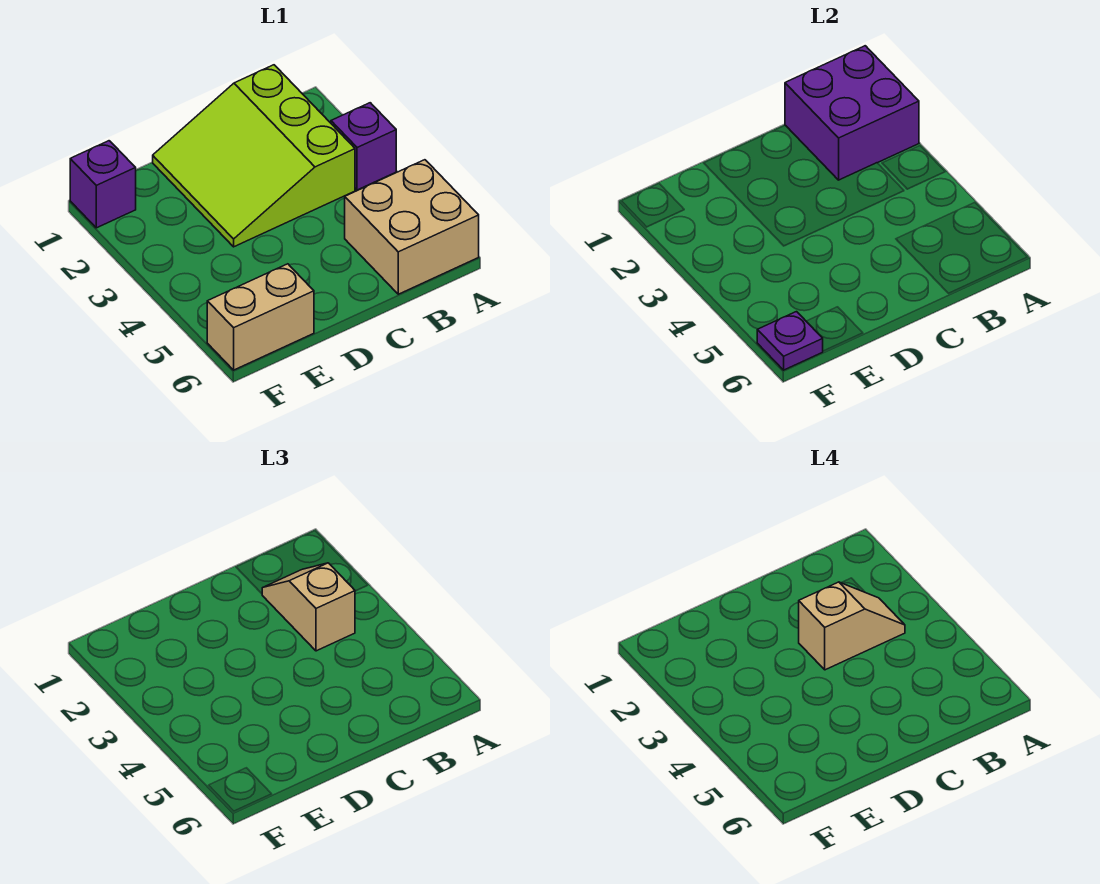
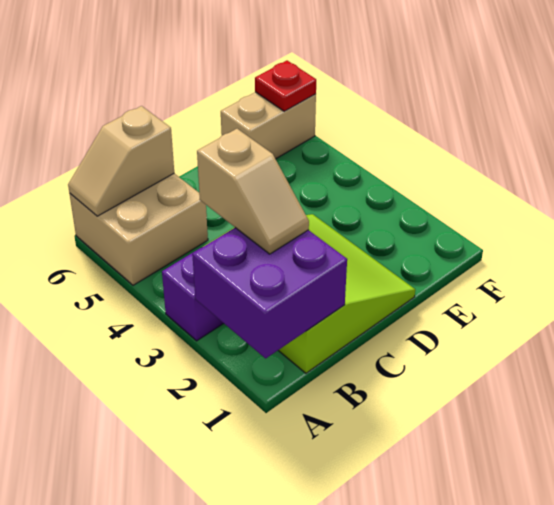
tan slope B3:C3 level 4 top C -> tan slope A6:B6 level 2 top B
purple brick F1 level 1 -> none
purple plate F6 level 2 -> red plate F6 level 2

